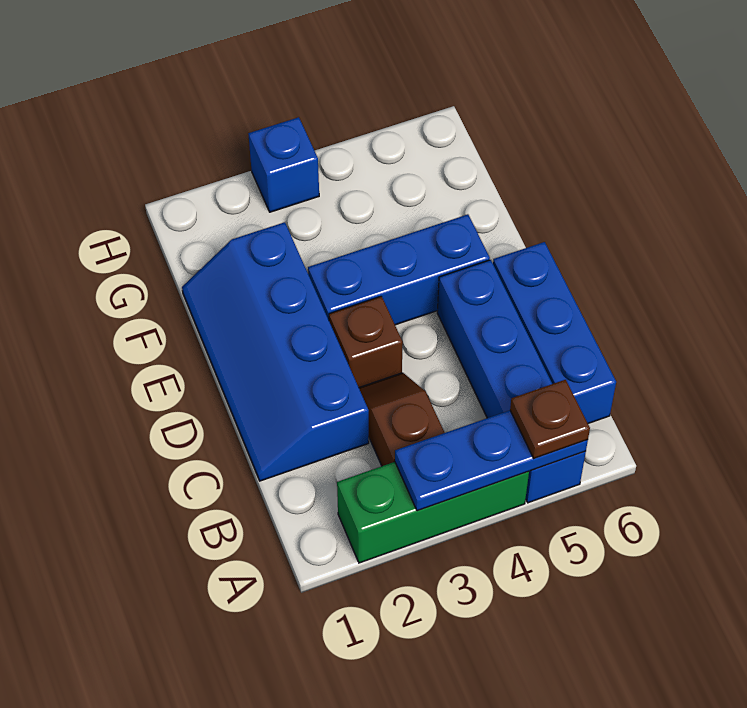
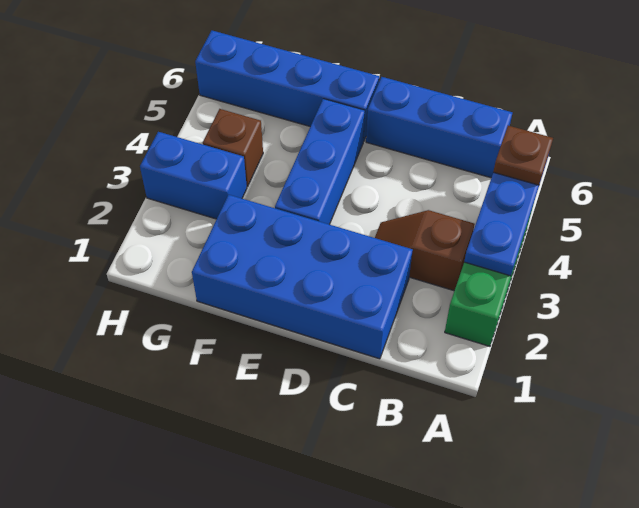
blue brick A5:D5 level 1 -> blue brick E6:H6 level 1
blue slope C1:F2 level 1 top 2 -> blue brick C1:F2 level 1
brown brick D3 level 1 -> brown brick G4 level 1
blue brick H3 level 1 -> blue brick G3:H3 level 1

